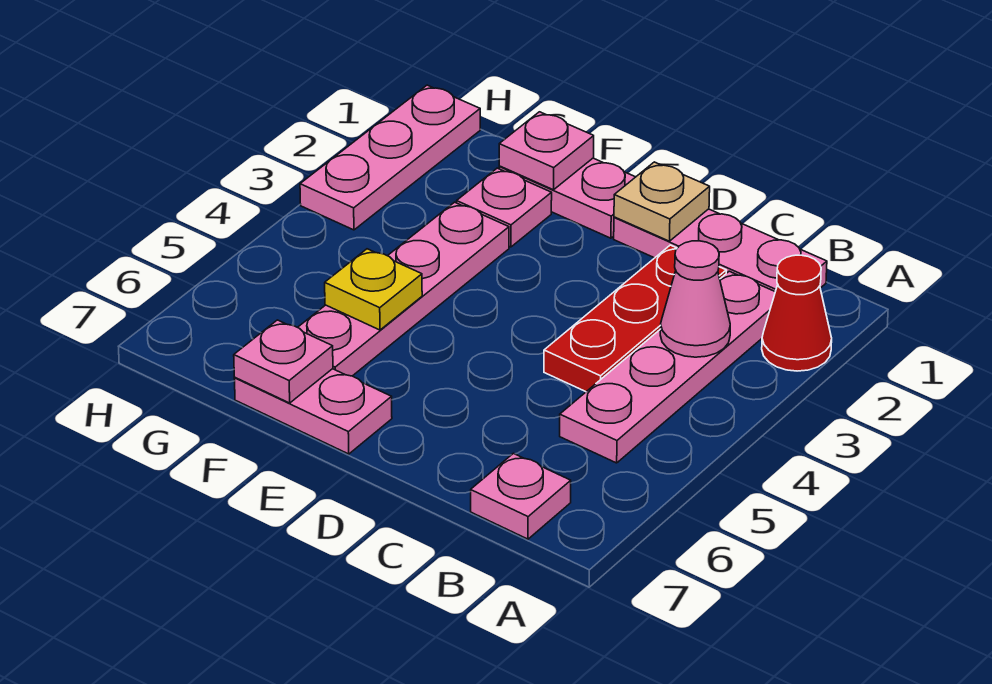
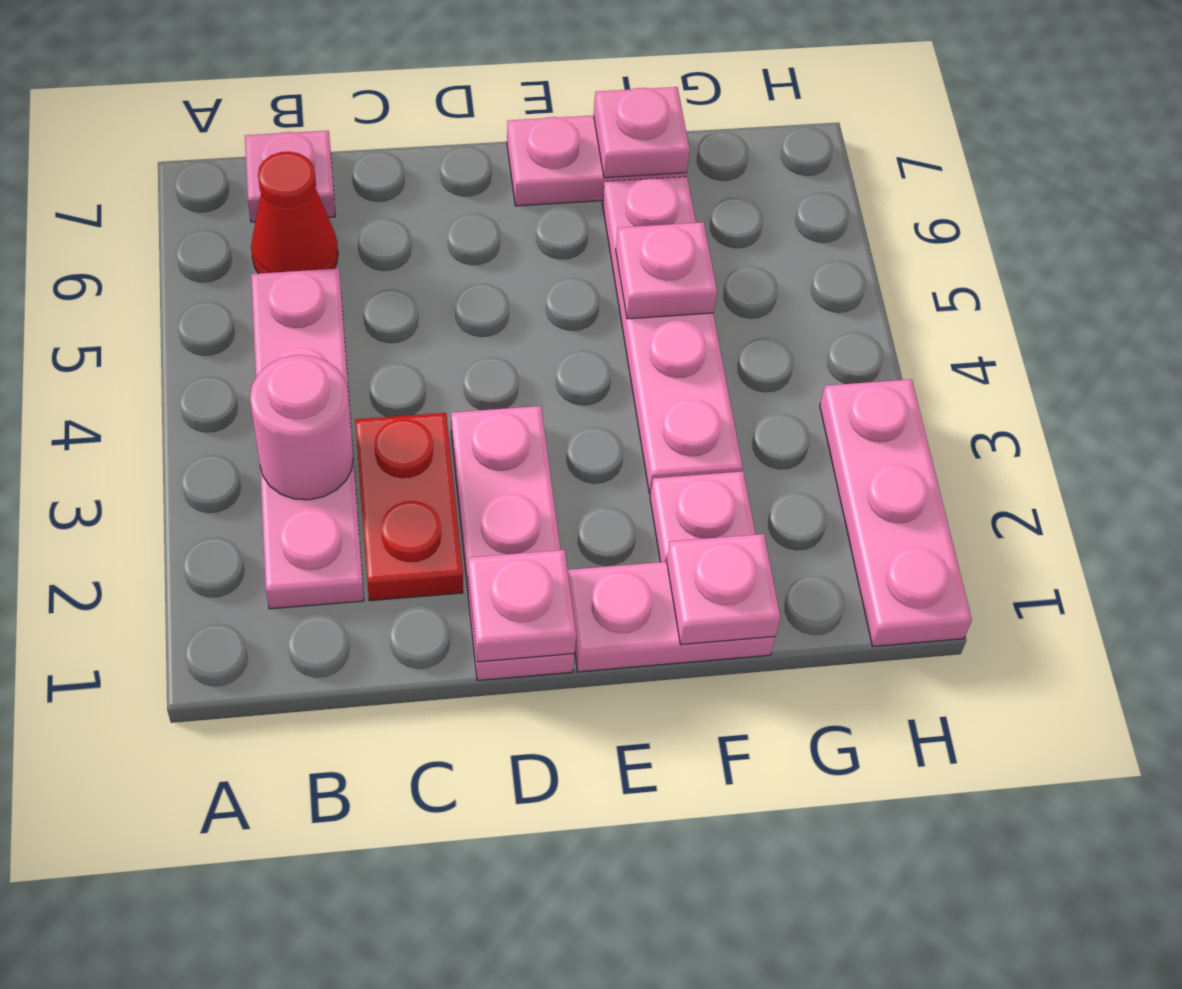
red cone A2 level 1 -> red cone B6 level 1
pink plate B1:D1 level 1 -> pink plate D1:D3 level 1
pink cone B3 level 2 -> pink round brick B3 level 2
red plate C2:C4 level 1 -> red plate C2:C3 level 1
tan plate D1 level 2 -> pink plate D1 level 2
yellow plate F5 level 2 -> pink plate F5 level 2

